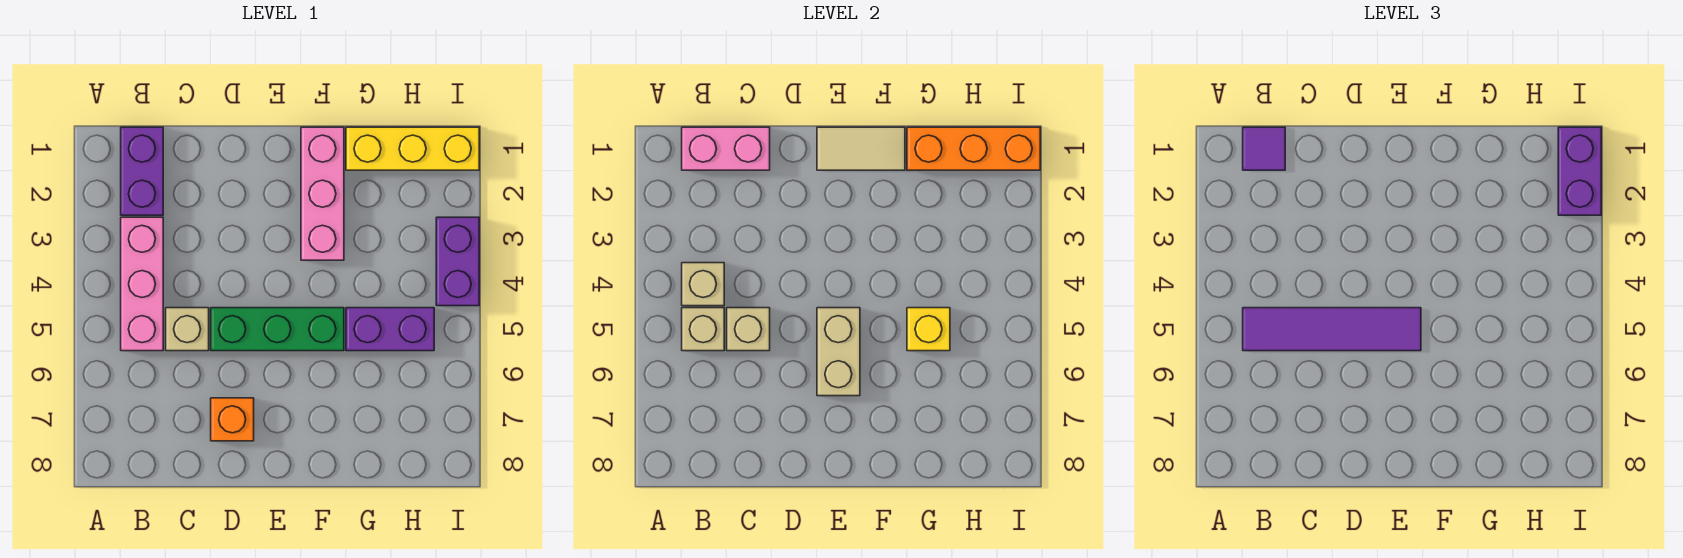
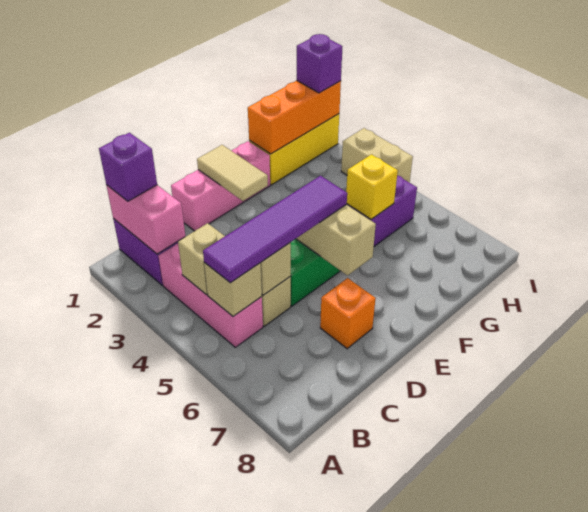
pink brick B1:C1 level 2 -> pink brick B1:B2 level 2
purple tile B1 level 3 -> purple brick B1 level 3
tan tile E1:F1 level 2 -> tan tile E1:E2 level 2
pink brick F1:F3 level 1 -> pink brick D1:F1 level 1
purple brick I1:I2 level 3 -> purple brick I1 level 3
purple brick I3:I4 level 1 -> tan brick I3:I4 level 1

